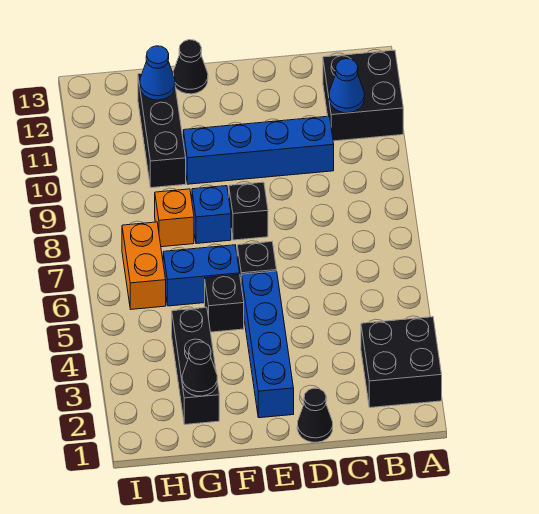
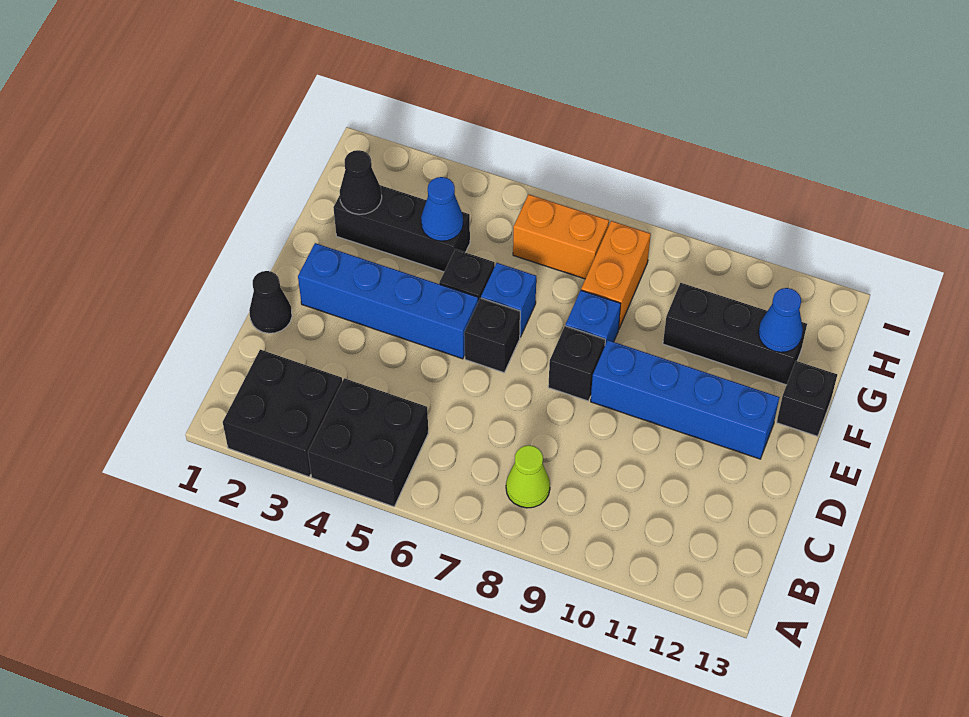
black brick A11:B12 level 1 -> black brick A4:B5 level 1
none -> lime cone B8 level 1
blue cone B11 level 2 -> blue cone G4 level 2
blue brick C10:F10 level 1 -> blue brick E9:E12 level 1
blue brick F6:G6 level 1 -> blue brick F6 level 1
black cone F13 level 1 -> black brick F13 level 1
orange brick G8 level 1 -> orange brick G8:H8 level 1

